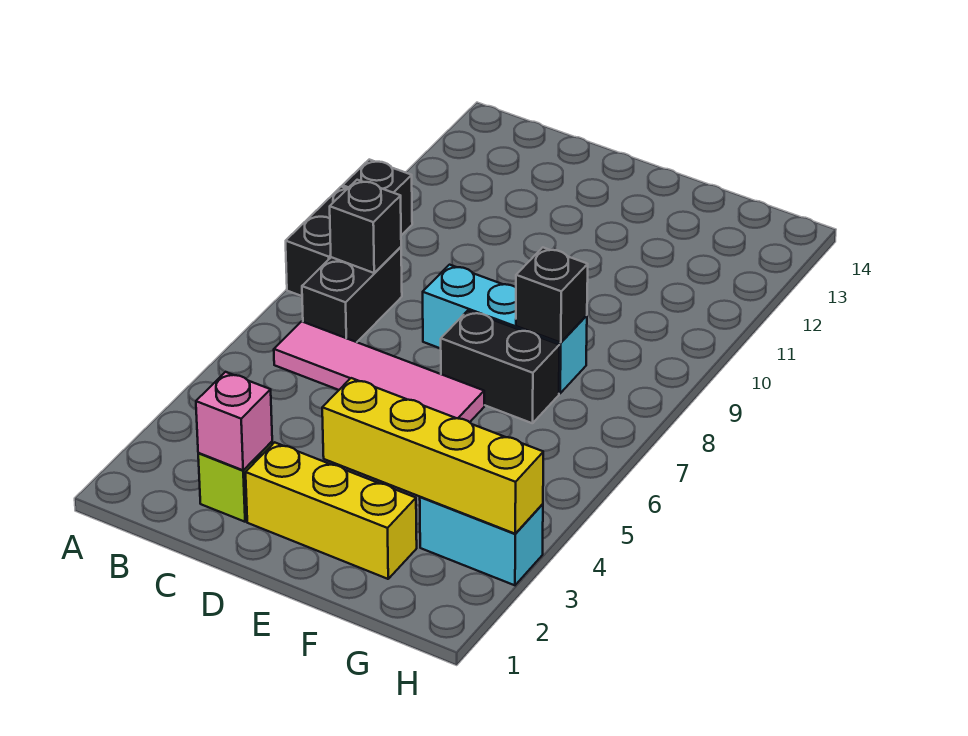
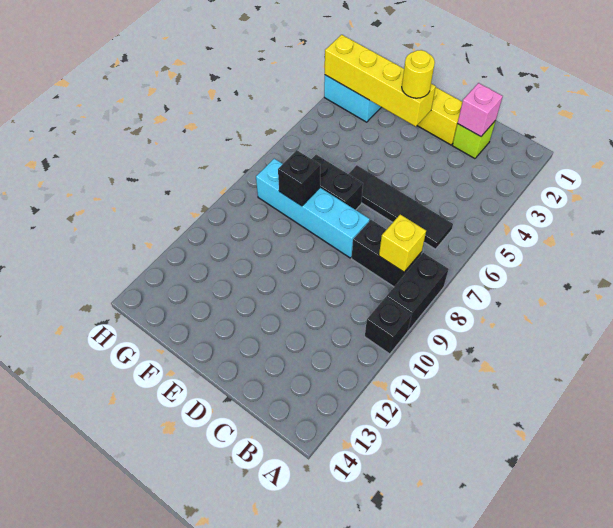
pink tile B6:E6 level 1 -> black tile B6:E6 level 1
black brick B7:B8 level 1 -> black brick B8:C8 level 1
black brick B8 level 2 -> yellow brick B8 level 2
cyan brick D8:F8 level 1 -> cyan brick D8:G8 level 1
none -> yellow round brick E3 level 3

